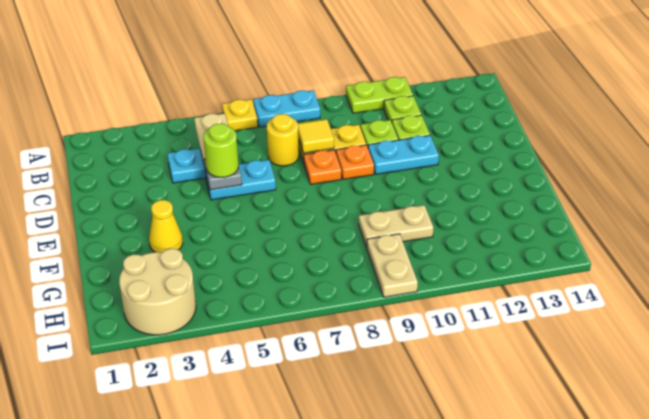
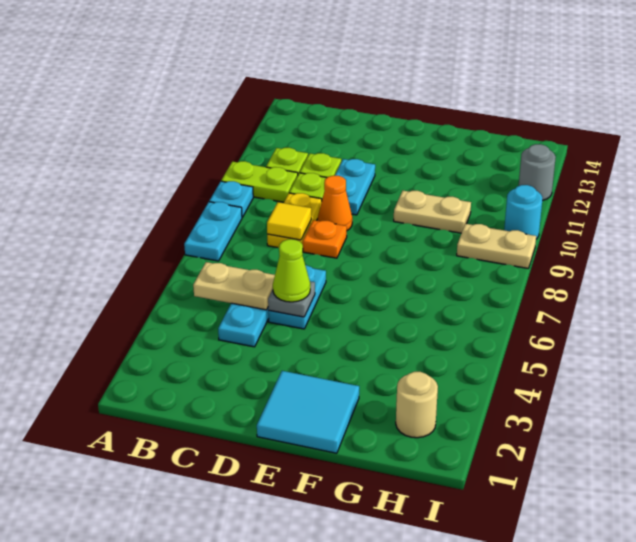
yellow plate A6 level 1 -> none
none -> cyan plate A9 level 1
lime plate A10:A11 level 1 -> lime plate A10:B10 level 1
yellow round brick C7 level 1 -> none
lime round brick D5 level 3 -> lime cone D5 level 3
orange plate D9 level 1 -> orange cone D9 level 1
none -> cyan tile E1:F2 level 1
yellow cone F3 level 1 -> none
tan plate G9:G10 level 1 -> tan plate F10:G10 level 1
tan round brick H2:I3 level 1 -> tan round brick H2 level 1
none -> cyan round brick I10 level 1
none -> grey round brick I12 level 1

